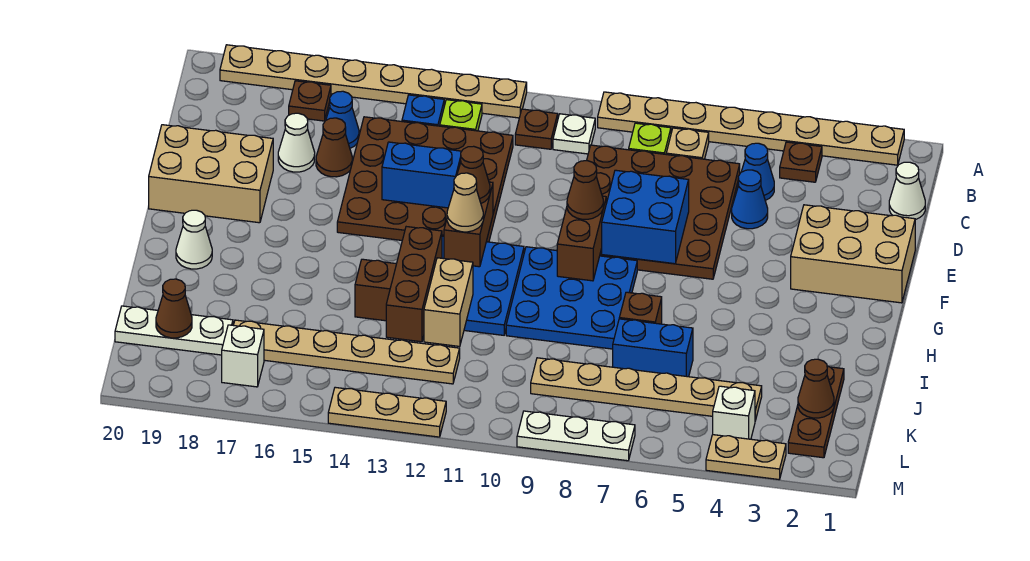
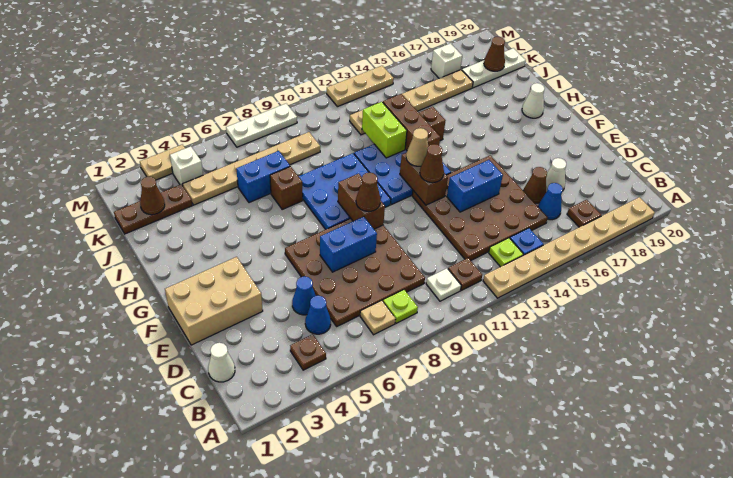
tan plate A2:A9 level 1 -> none
blue brick E7:F8 level 2 -> blue brick E7:E8 level 2
tan brick E18:F20 level 1 -> none
tan brick I12:J12 level 2 -> lime brick I12:J12 level 2
brown plate J2:L2 level 1 -> brown plate K1:K3 level 1

